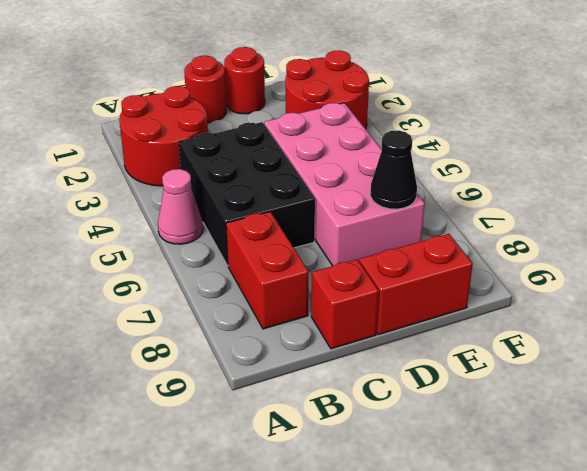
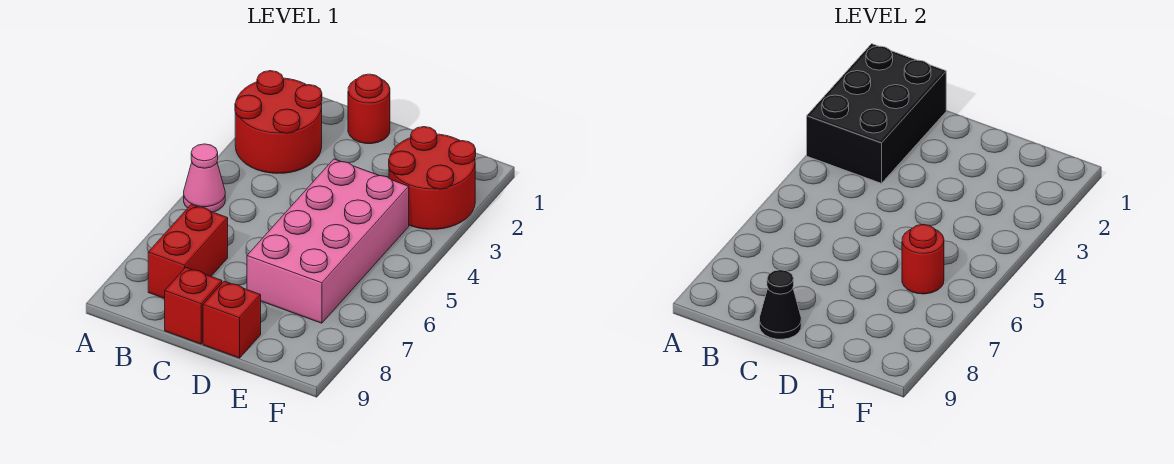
black brick B4:C6 level 1 -> black brick A1:B3 level 2
red round brick D1 level 1 -> red round brick E6 level 2
red brick D9:E9 level 1 -> red brick D9 level 1
black cone E7 level 2 -> black cone C9 level 2

